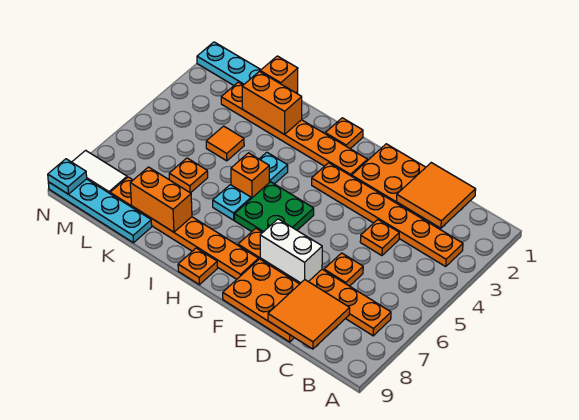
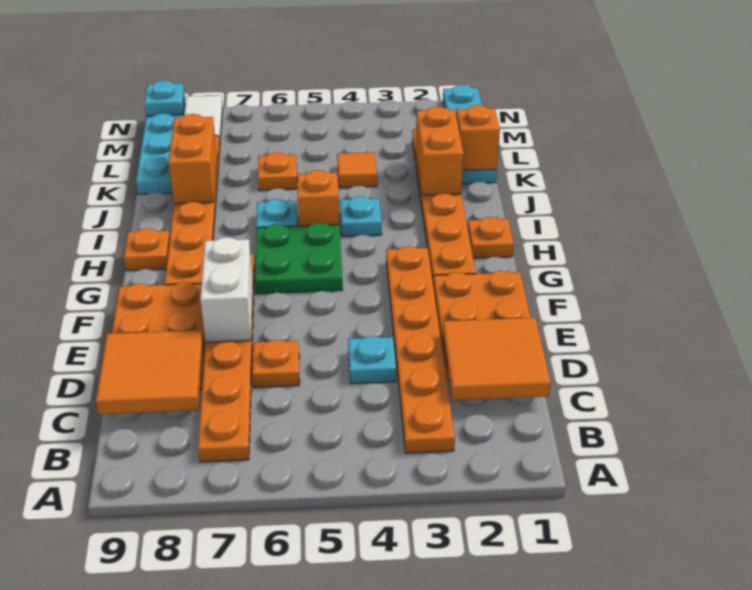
orange plate D4 level 1 -> cyan plate D4 level 1

